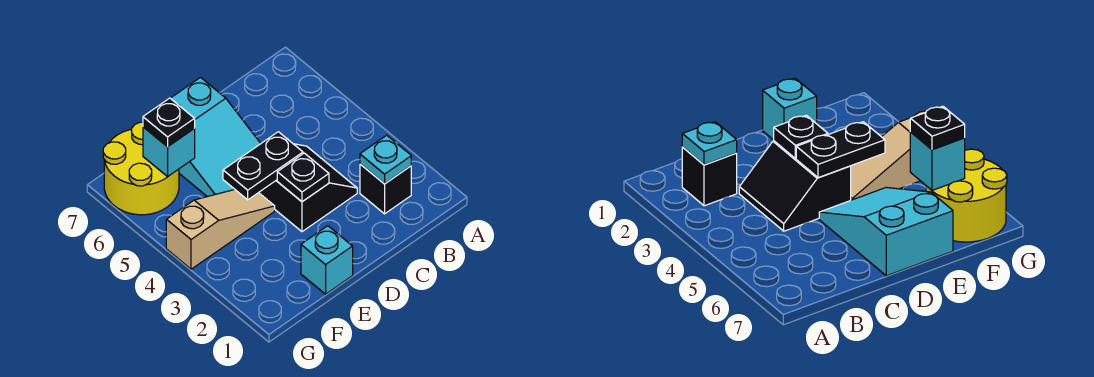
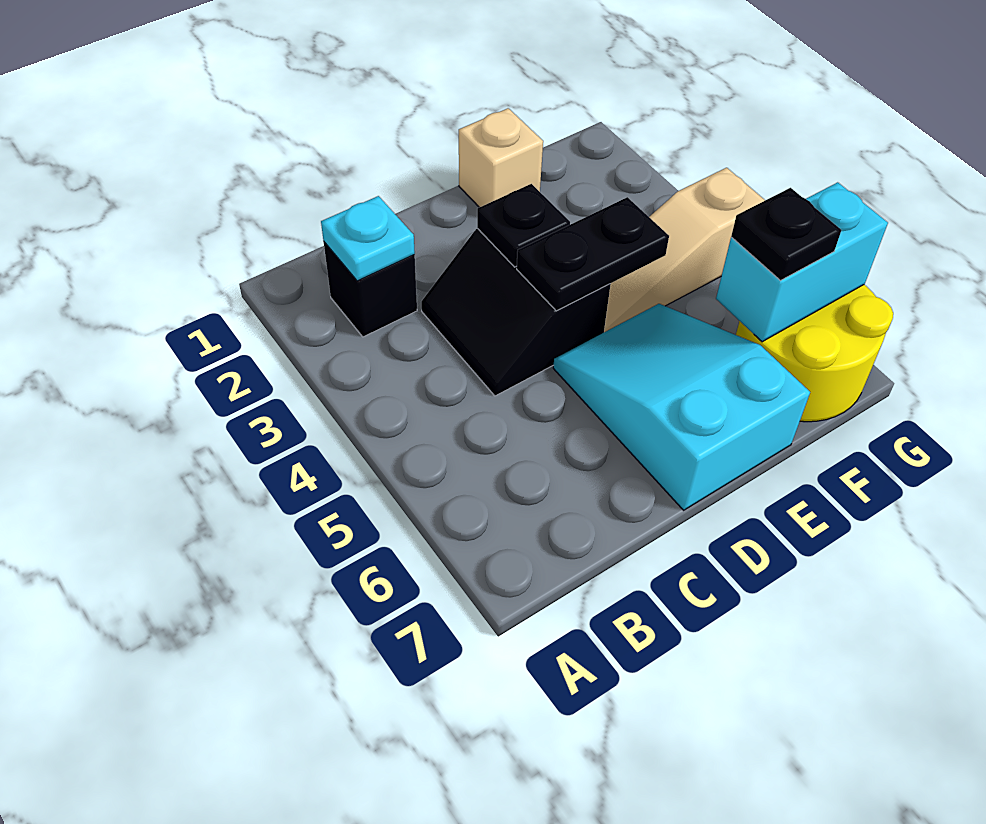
cyan brick E1 level 1 -> tan brick E1 level 1
cyan brick F6 level 2 -> cyan brick F6:G6 level 2

